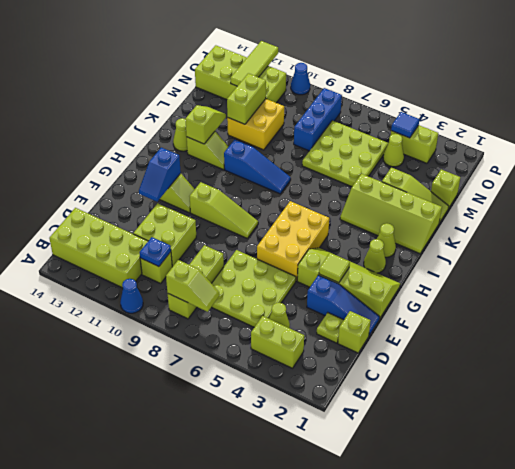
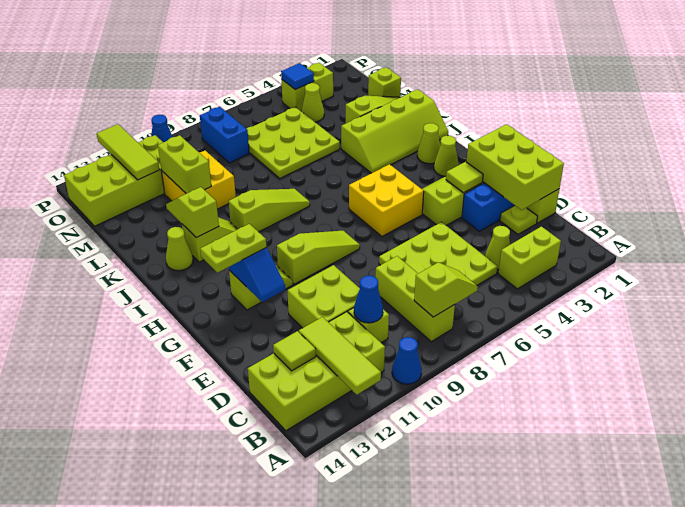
none -> lime tile A12:C12 level 2
blue plate C10 level 2 -> blue cone C10 level 2
none -> lime tile C13 level 2
none -> lime brick D1:F2 level 2
yellow brick F5:H6 level 1 -> yellow brick G5:H6 level 1
none -> lime plate G12:G13 level 3
blue slope J8:J10 level 1 top 10 -> lime slope J8:J10 level 1 top 10
blue brick M8:O8 level 1 -> blue brick N8:O8 level 1

